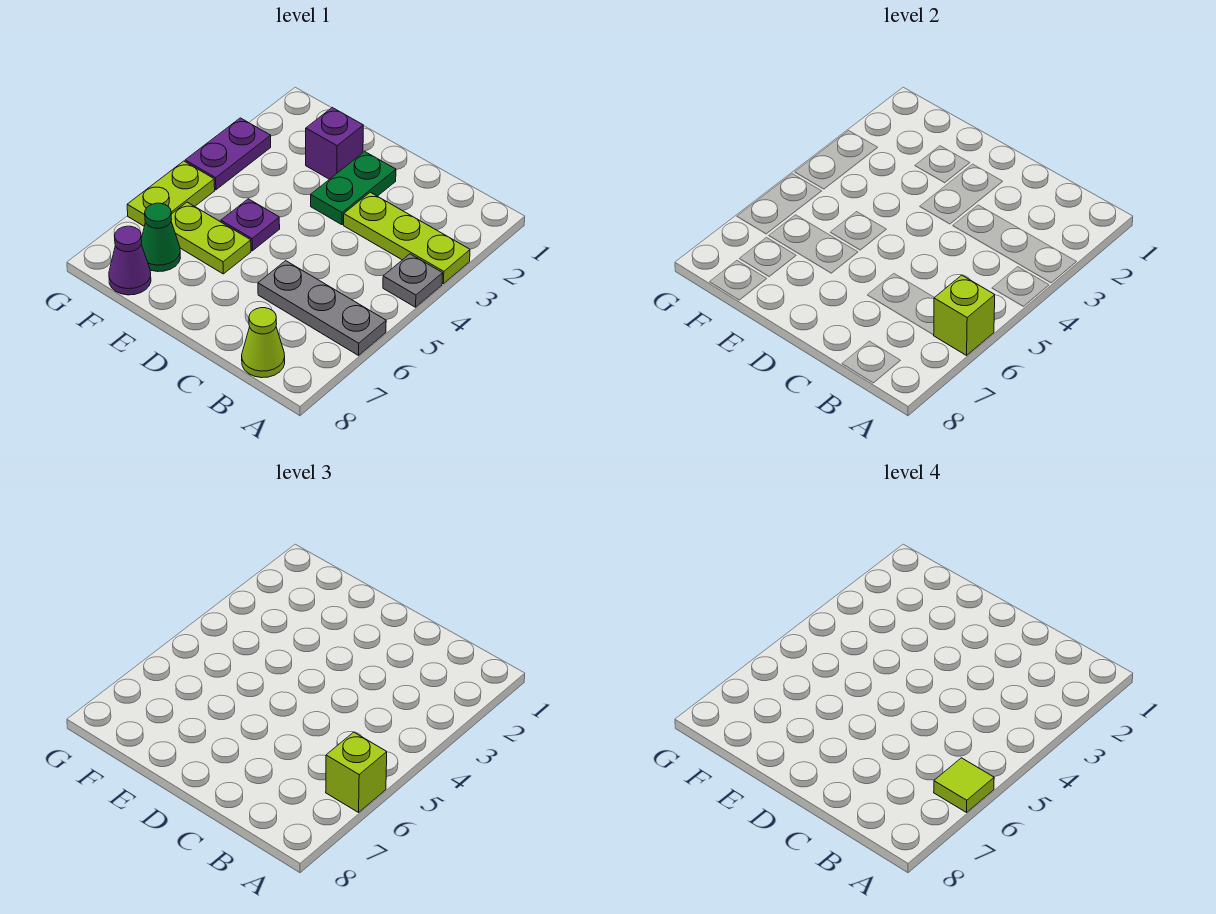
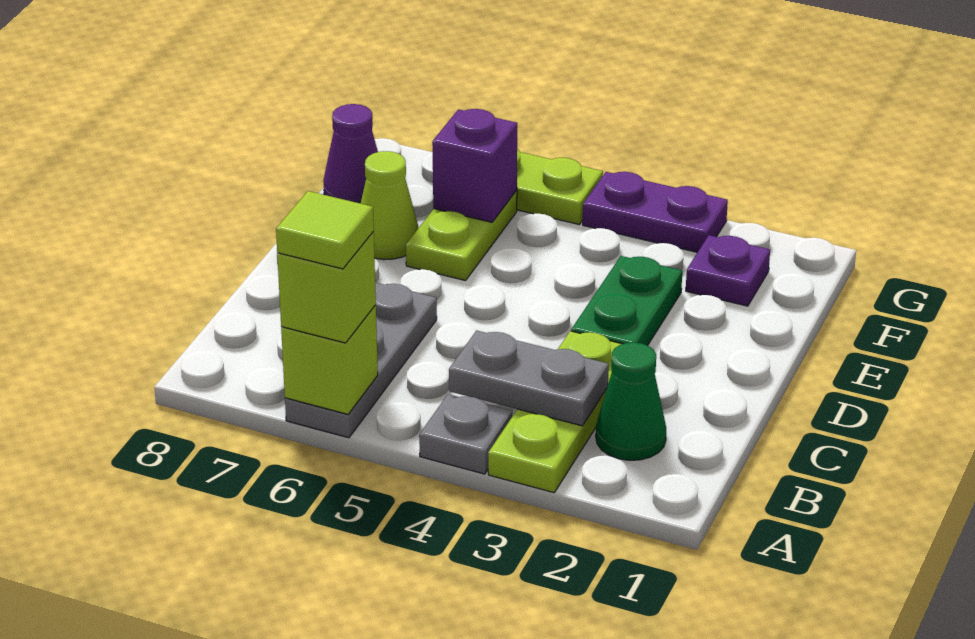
none -> grey plate B3:B4 level 2
lime cone B8 level 1 -> lime cone E7 level 1
green plate D2:D3 level 1 -> green plate D3:E3 level 1
purple brick E2 level 1 -> purple brick F6 level 2
purple plate E5 level 1 -> purple plate F2 level 1
green cone F7 level 1 -> green cone B2 level 1

